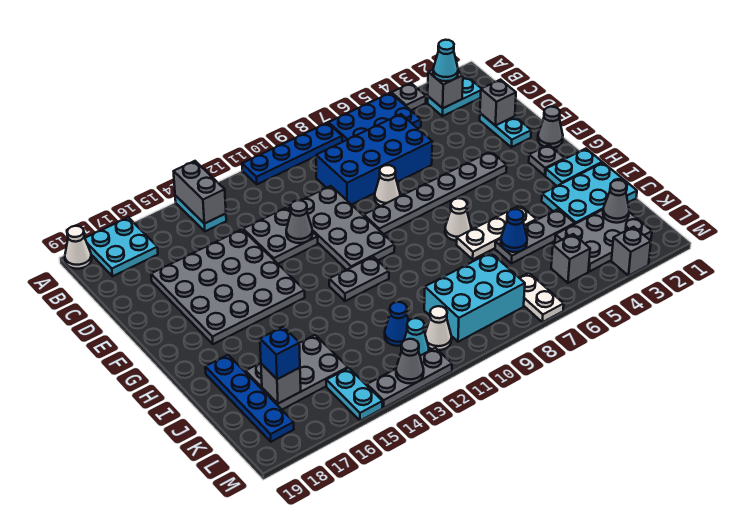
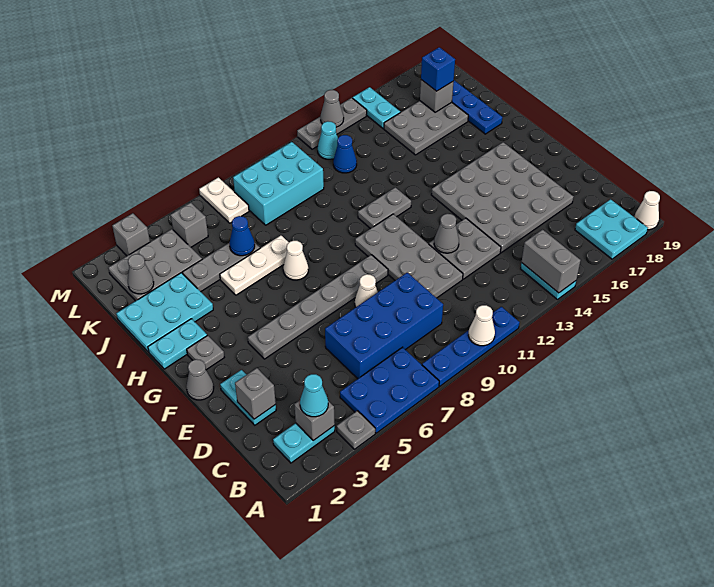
white cone L11 level 1 -> white cone A10 level 2

